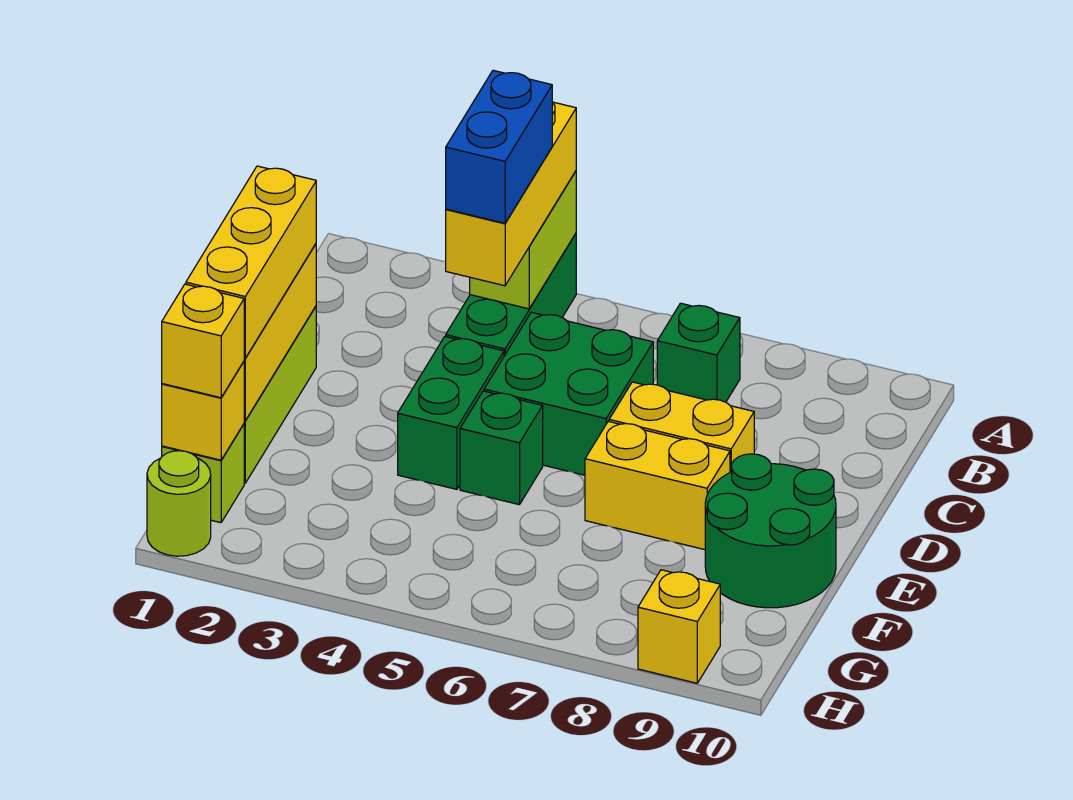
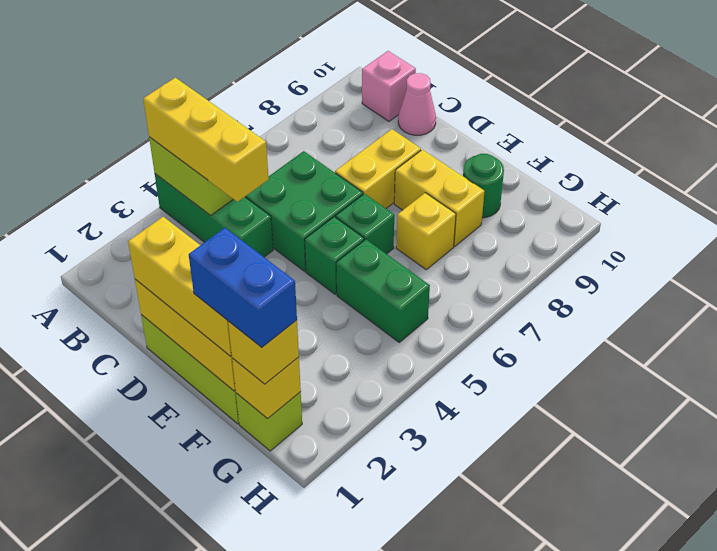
blue brick B4:C4 level 4 -> blue brick F1:G1 level 4
green brick B7 level 1 -> green brick E6 level 1
none -> pink brick B10 level 1
none -> pink cone C10 level 1
green brick D4:E4 level 1 -> green brick F5:G5 level 1
yellow brick E7:E8 level 1 -> yellow brick E8:F8 level 1
green round brick E9:F10 level 1 -> green round brick F9 level 1
lime round brick H1 level 1 -> none
yellow brick H9 level 1 -> yellow brick F7 level 1

